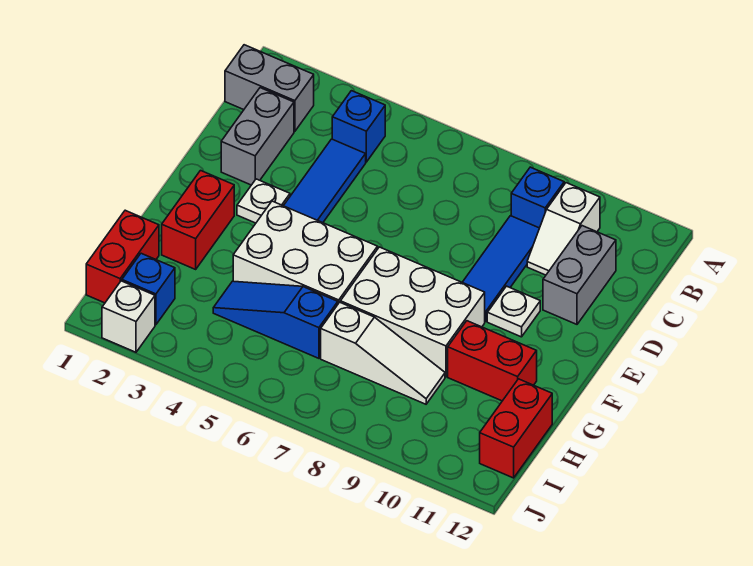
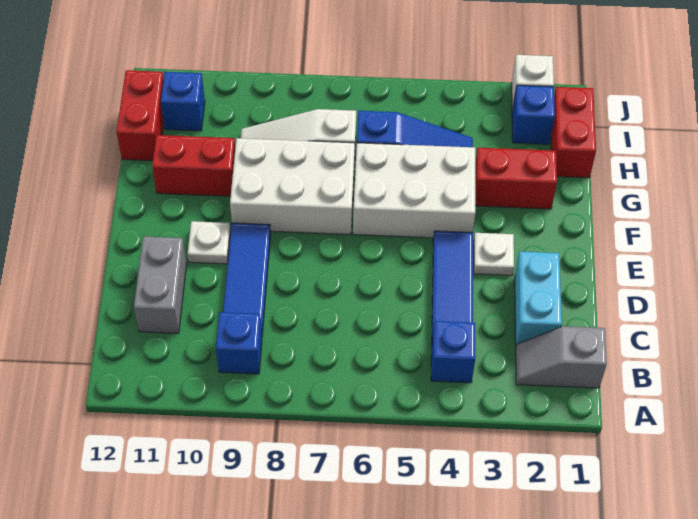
grey brick B1:B2 level 1 -> grey slope B1:B2 level 1 top 1
white slope B10:C10 level 1 top B -> none
grey brick C2:D2 level 1 -> cyan brick C2:D2 level 1
red brick F2:G2 level 1 -> red brick G2:G3 level 1
none -> blue brick I11 level 1

